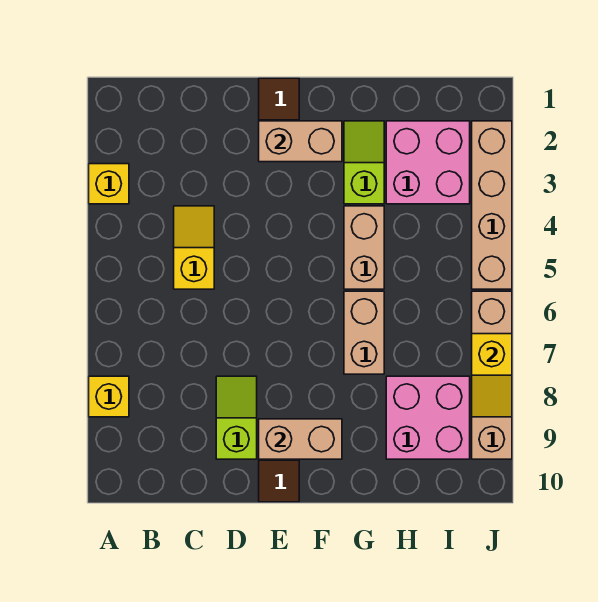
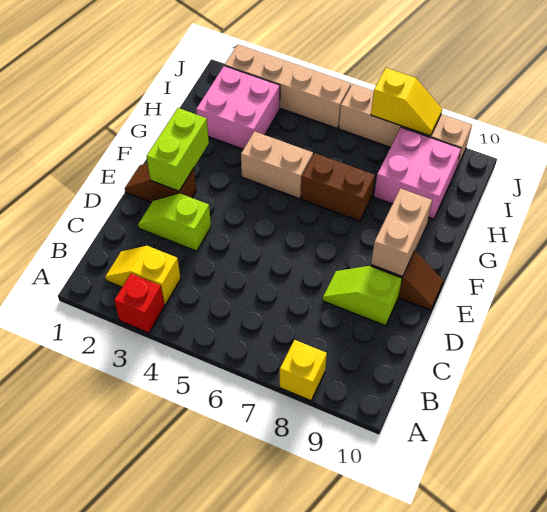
yellow brick A3 level 1 -> red brick A3 level 1
yellow slope C4:C5 level 1 top 5 -> yellow slope B2:B3 level 1 top 3
tan brick E2:F2 level 2 -> lime brick E2:F2 level 2
lime slope G2:G3 level 1 top 3 -> lime slope D2:D3 level 1 top 3
tan brick G6:G7 level 1 -> brown brick G6:G7 level 1

